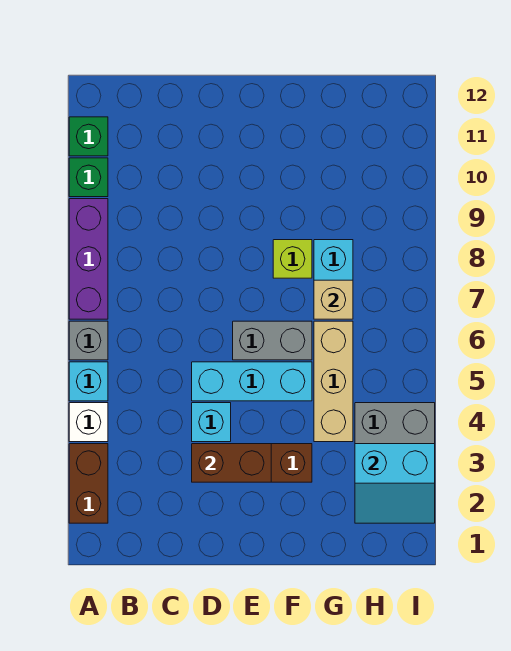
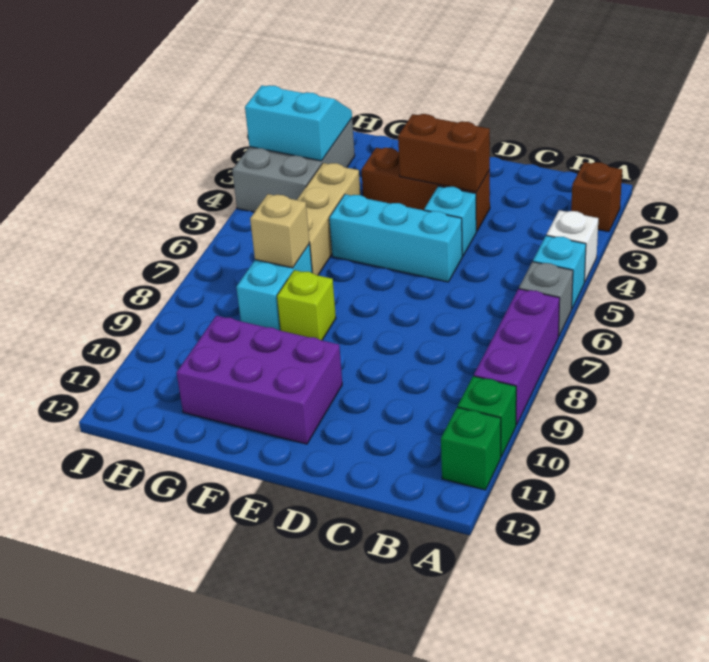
brown brick A2:A3 level 1 -> brown brick A2 level 1
grey brick E6:F6 level 1 -> none
none -> purple brick E10:G11 level 1

